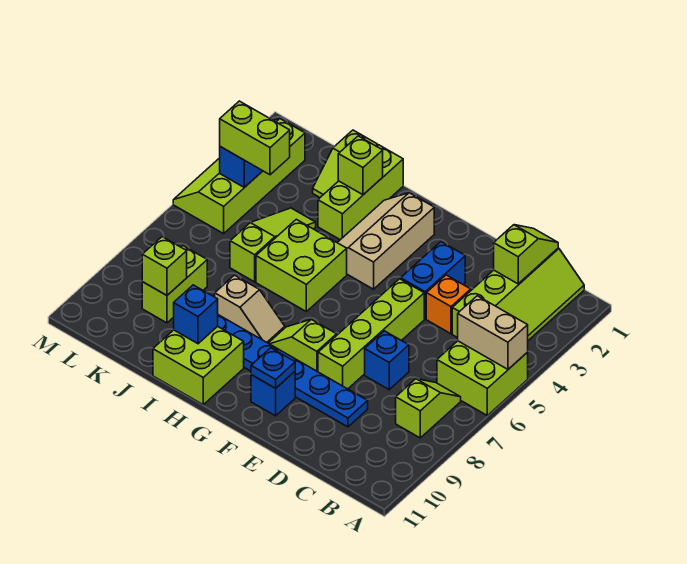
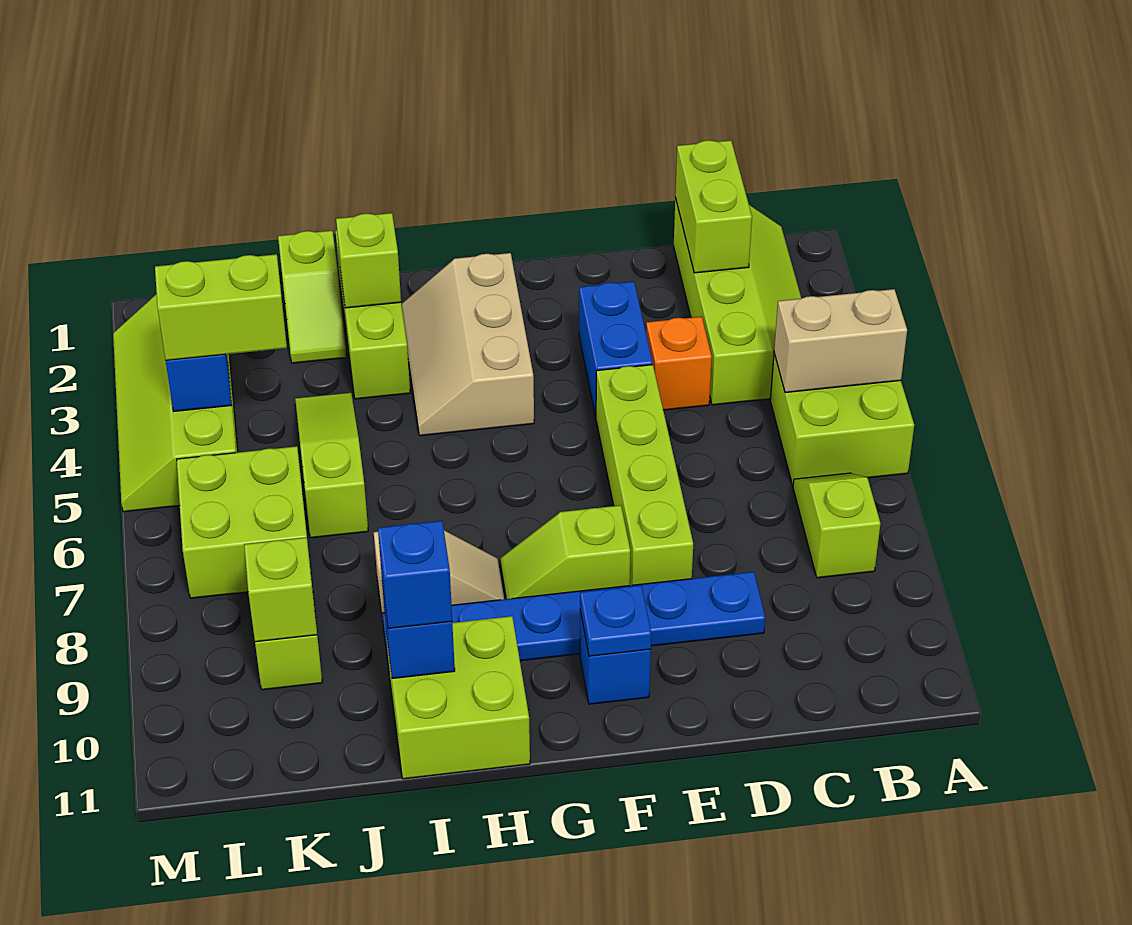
lime slope C1:C2 level 2 top 2 -> lime brick C1:C2 level 2
blue brick D7 level 1 -> blue brick I10 level 3
lime brick H5:I6 level 1 -> lime brick K6:L7 level 1

